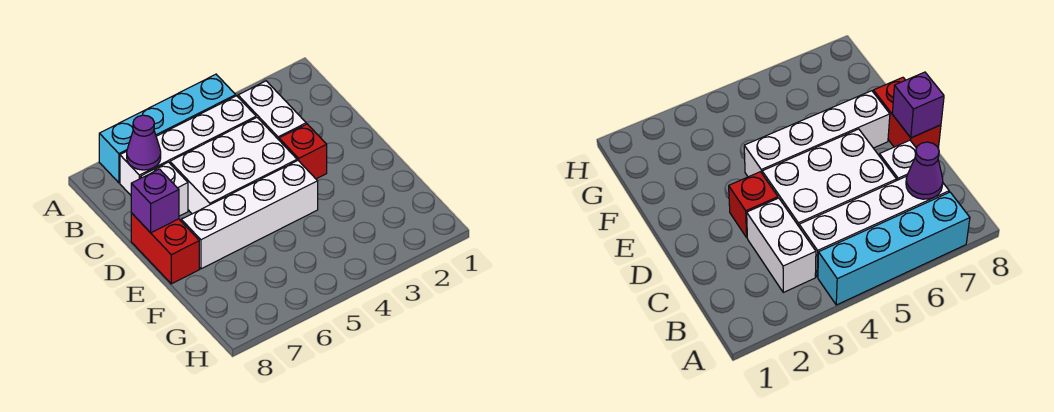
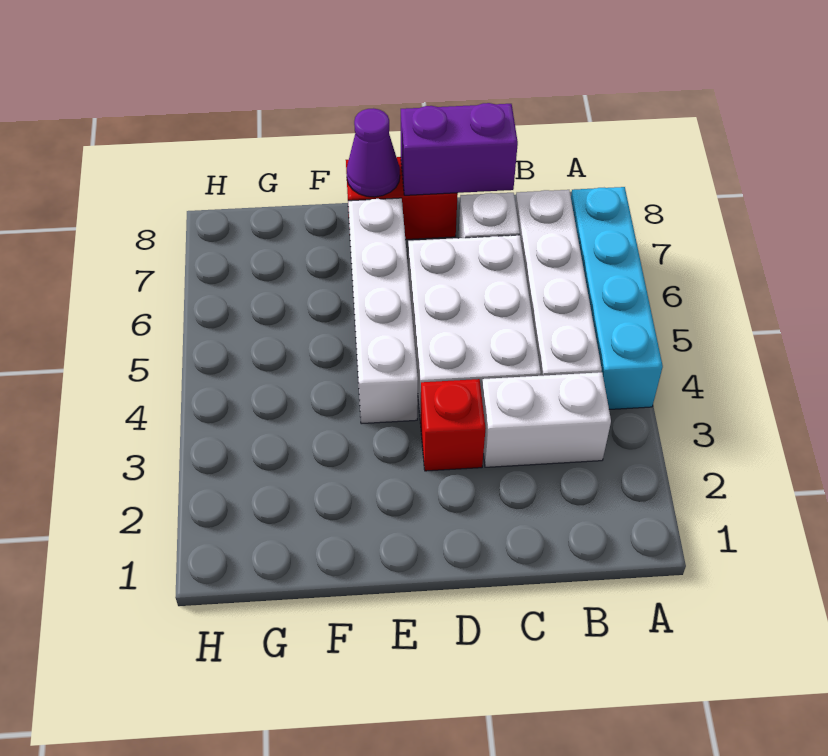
purple cone B7 level 2 -> purple cone E8 level 2
purple brick D8 level 2 -> purple brick C8:D8 level 2

